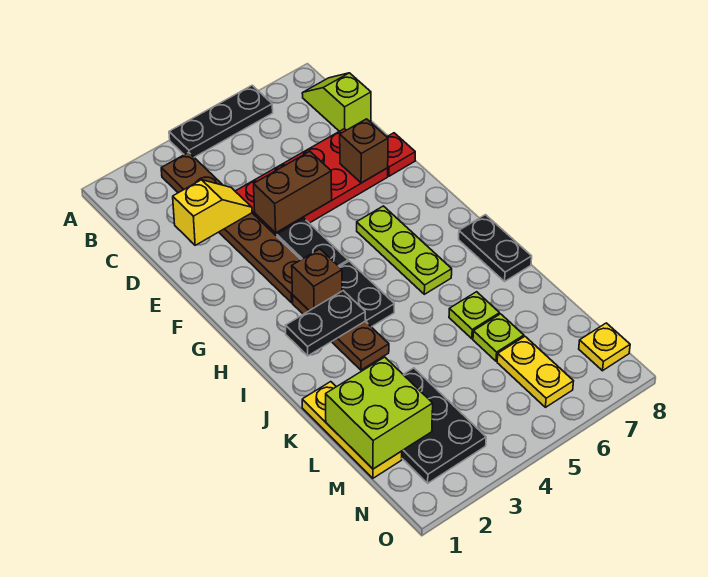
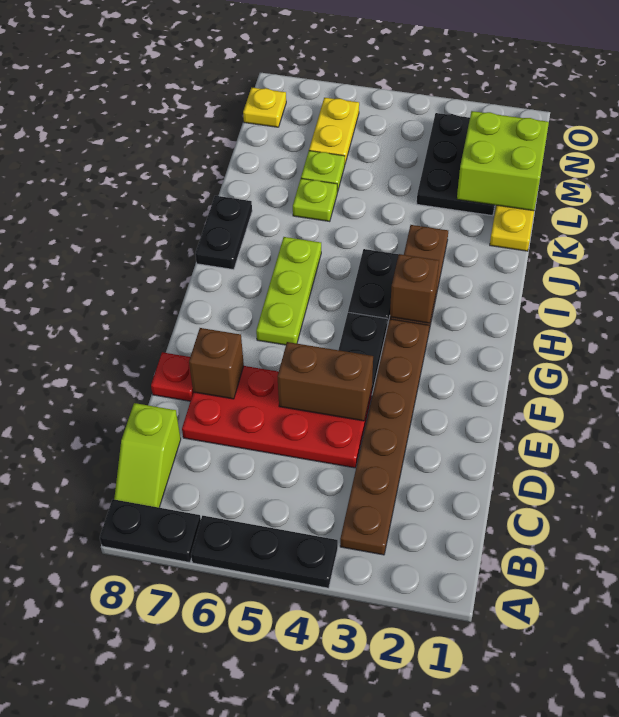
yellow slope D2:D3 level 2 top 2 -> none
black plate I2:I3 level 2 -> black plate A7:A8 level 1

